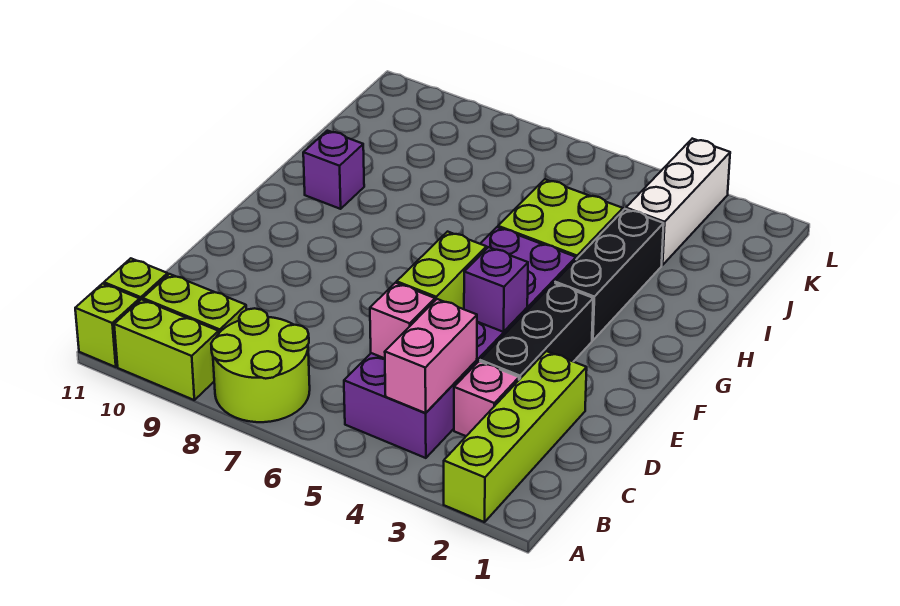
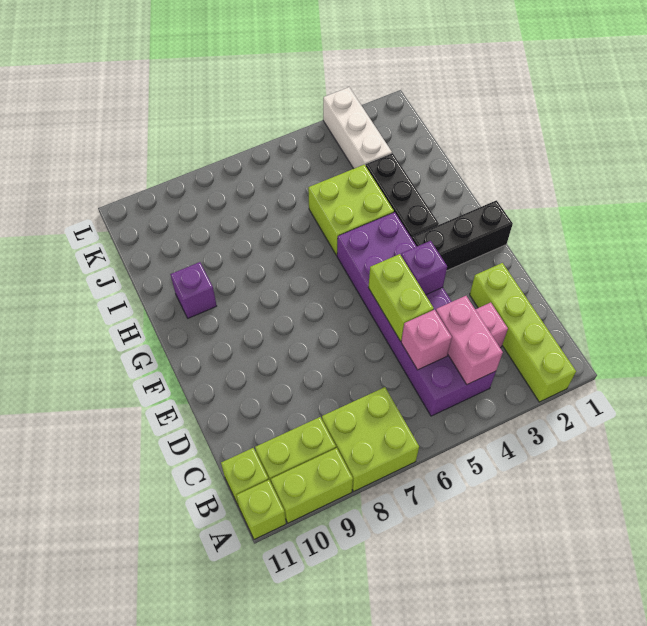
lime round brick A7:B8 level 1 -> lime brick A7:B8 level 1
black brick D3:F3 level 1 -> black brick F1:F3 level 1

